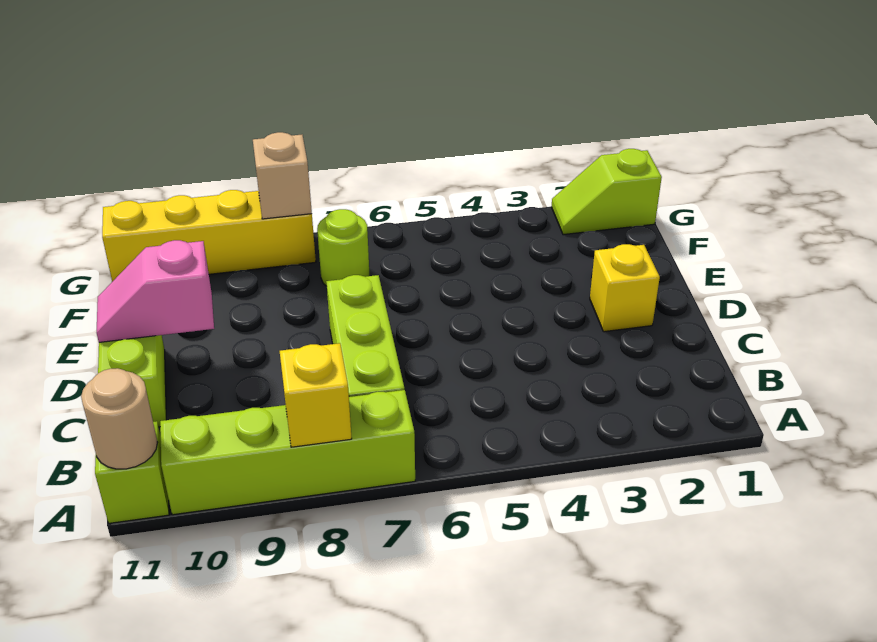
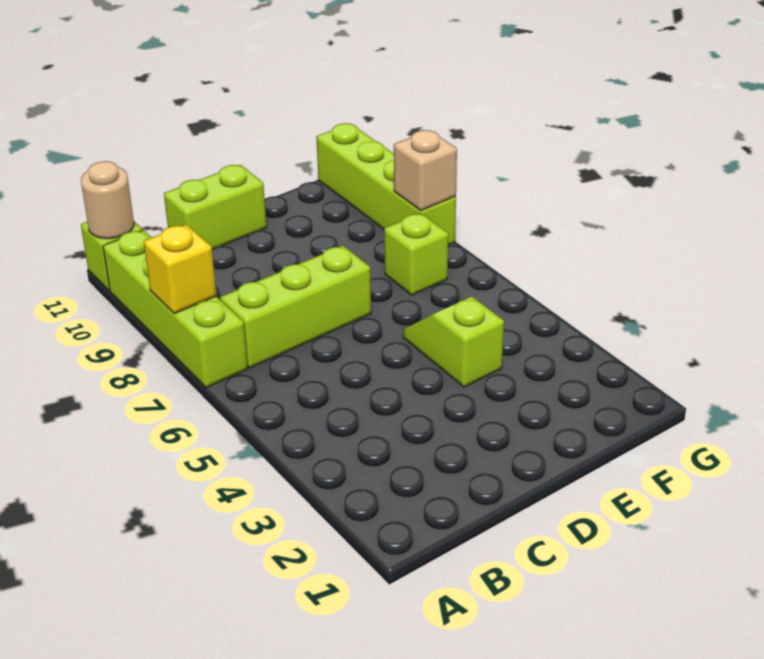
yellow brick D2 level 1 -> none
pink slope D10:D11 level 2 top 10 -> none
lime round brick F7 level 1 -> lime brick F7 level 1
lime slope G1:G2 level 1 top 1 -> lime slope E4:E5 level 1 top 4
yellow brick G8:G11 level 1 -> lime brick G8:G11 level 1

